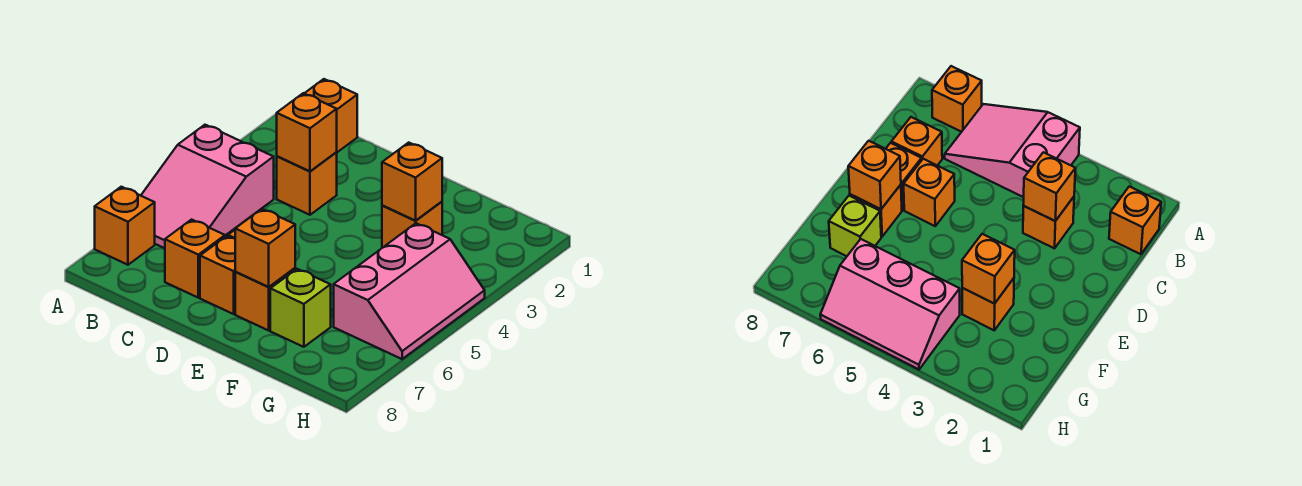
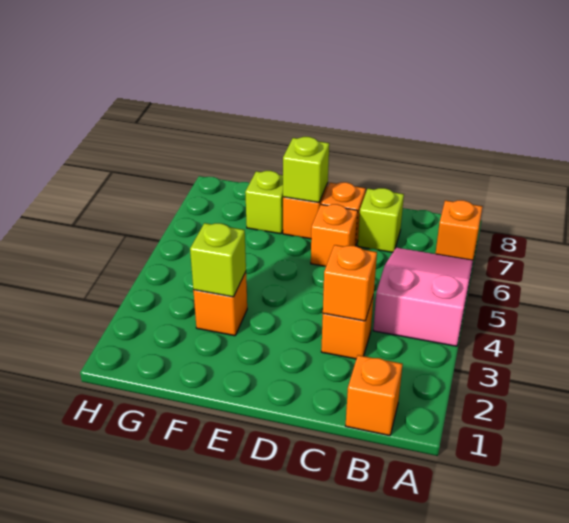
orange brick C7 level 1 -> lime brick C7 level 1
orange brick E7 level 2 -> lime brick E7 level 2
orange brick F3 level 2 -> lime brick F3 level 2
pink slope G4:H6 level 1 top G -> none

